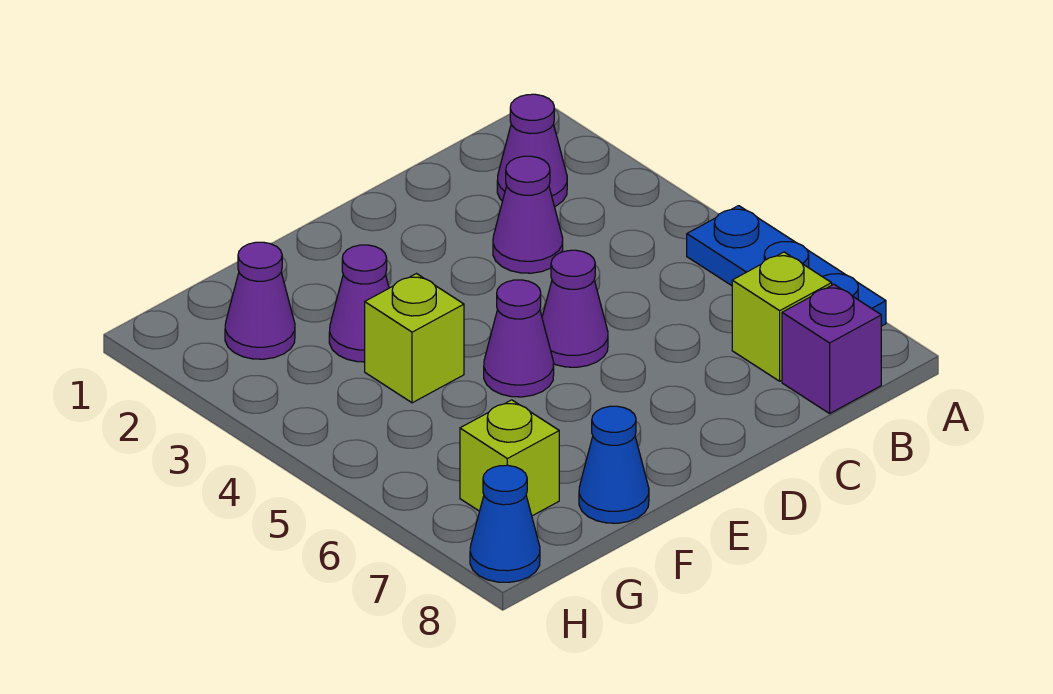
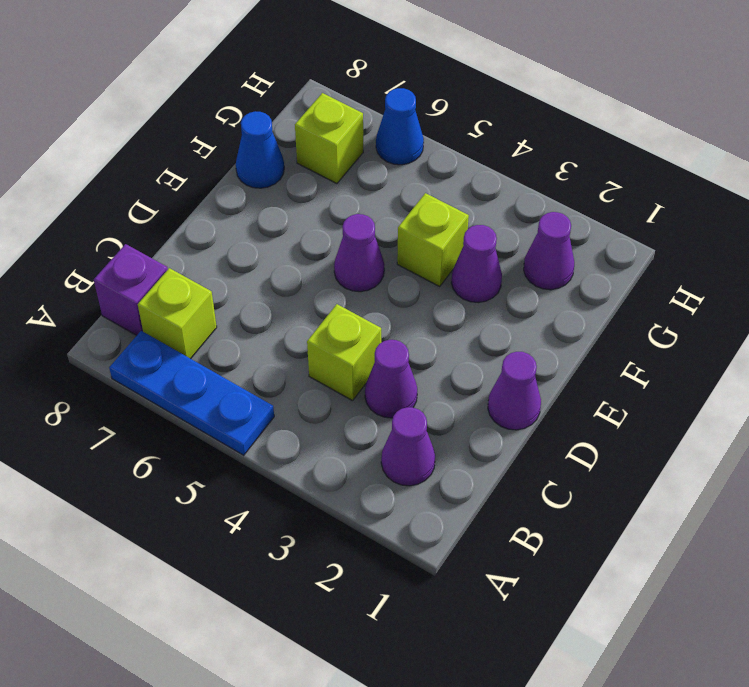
none -> lime brick C4 level 1
purple cone D5 level 1 -> purple cone D1 level 1
blue cone H8 level 1 -> blue cone H6 level 1

